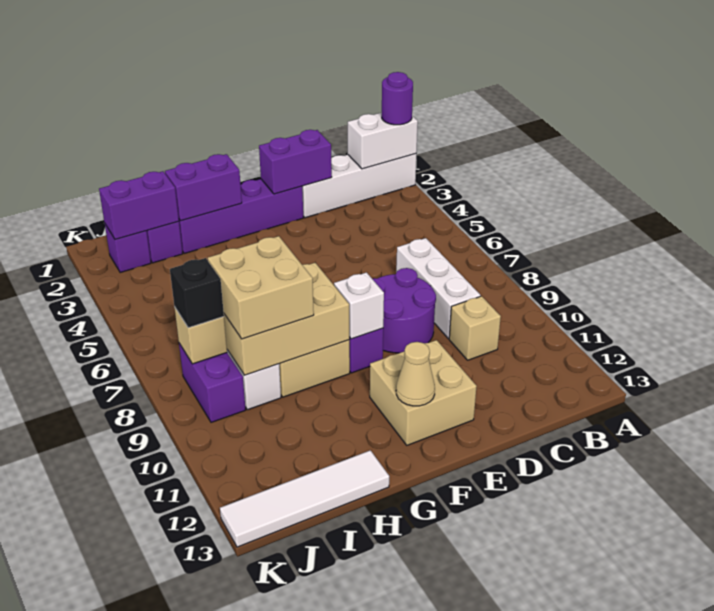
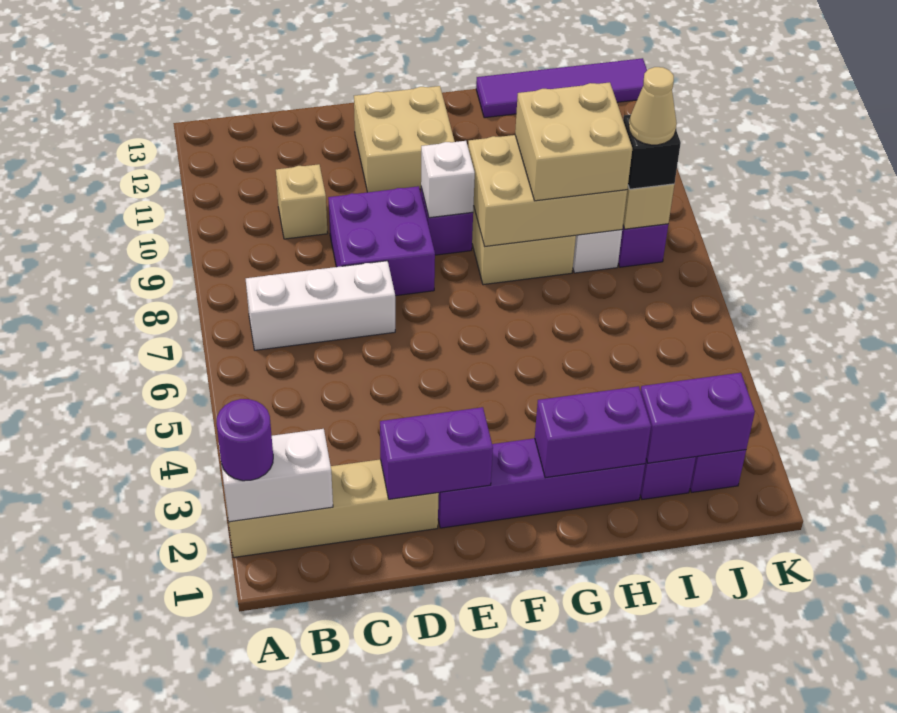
white brick A2:D2 level 1 -> tan brick A2:D2 level 1
white brick C7:C9 level 1 -> white brick B7:D7 level 1
purple round brick D8:E9 level 1 -> purple brick D8:E9 level 1
tan cone F12 level 2 -> tan cone J8 level 4
white tile H13:K13 level 1 -> purple tile H13:K13 level 1

